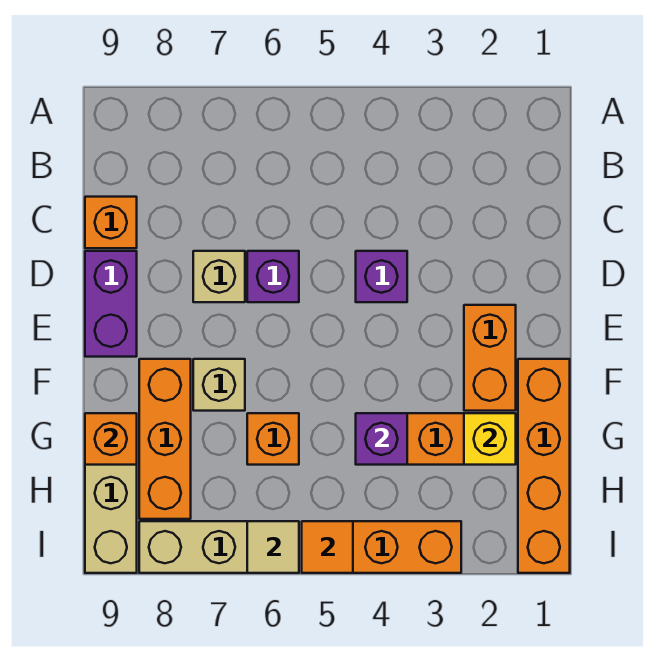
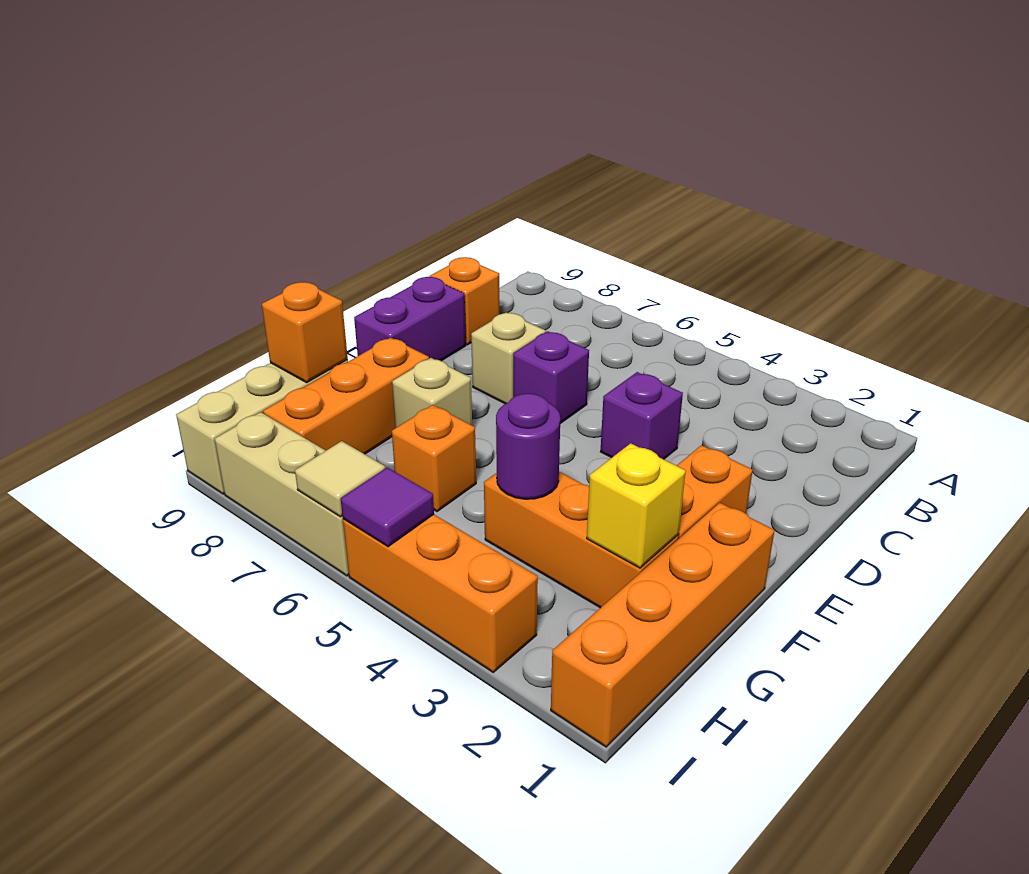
purple brick G4 level 2 -> purple round brick G4 level 2
orange tile I5 level 2 -> purple tile I5 level 2

